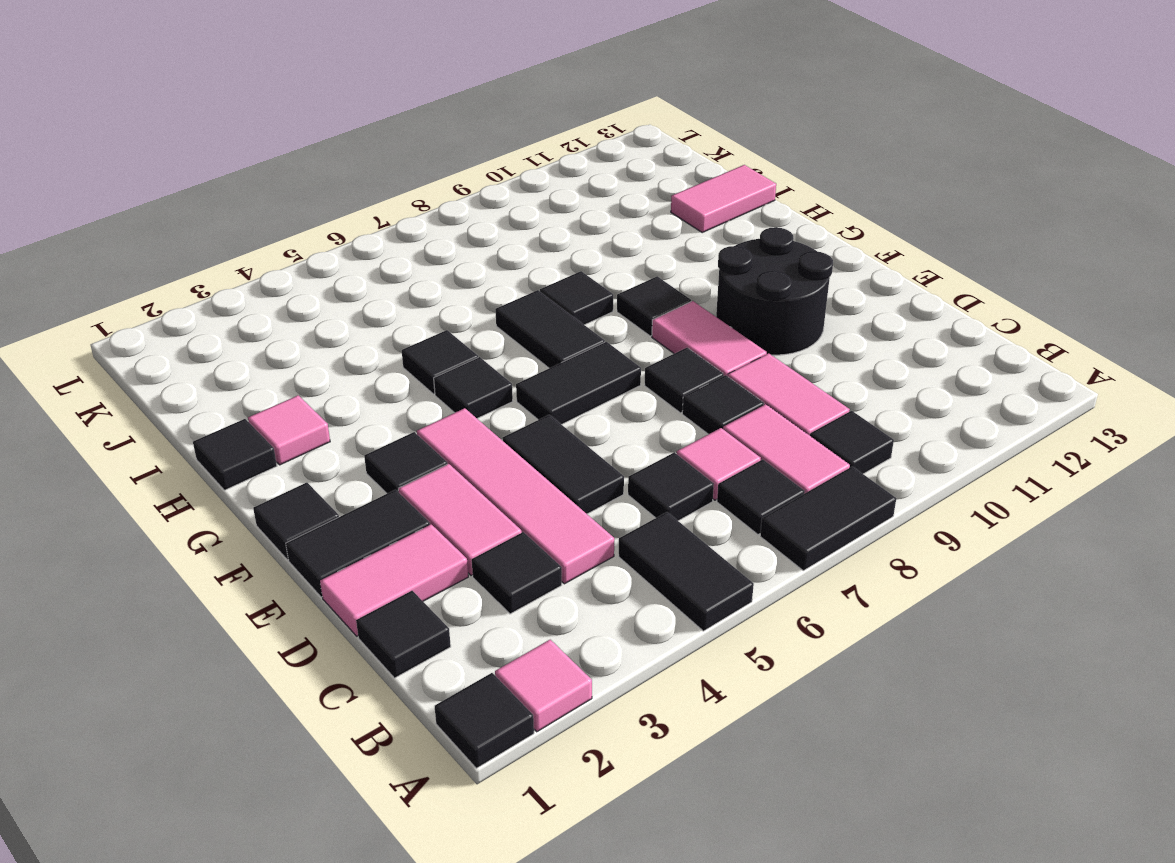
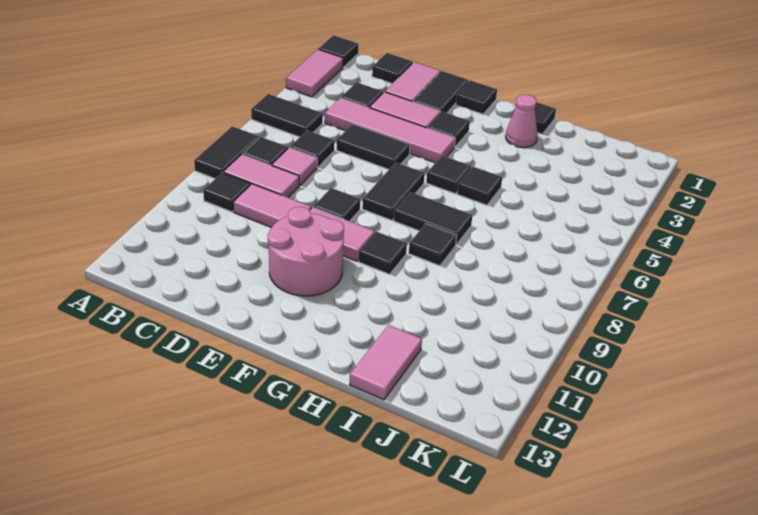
pink tile A2 level 1 -> pink tile A2:A3 level 1
black tile D8 level 1 -> none
black round brick E10:F11 level 1 -> pink round brick E10:F11 level 1
pink tile H2 level 1 -> pink cone H2 level 1

